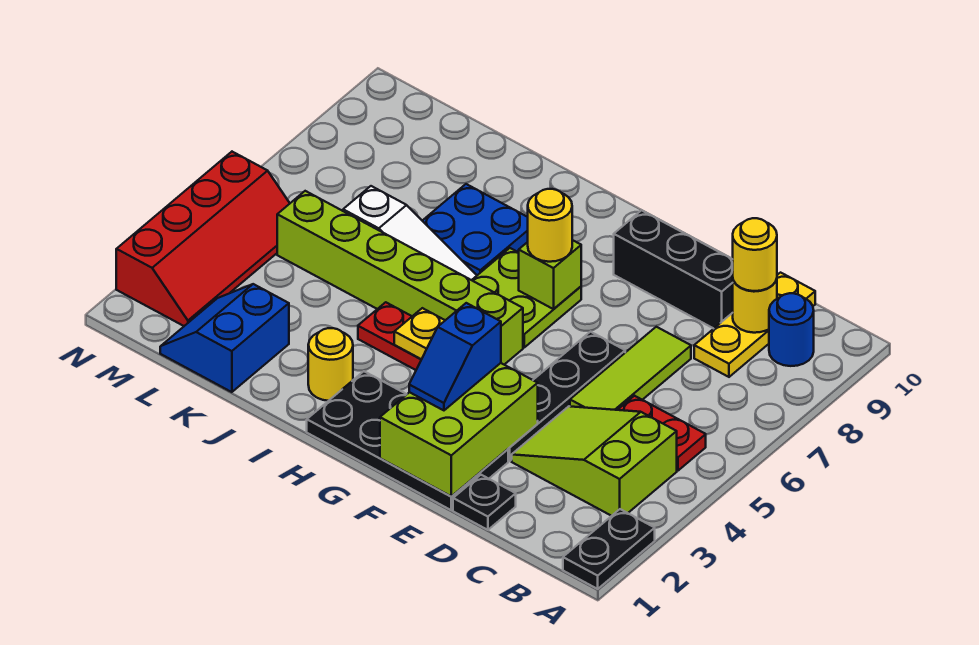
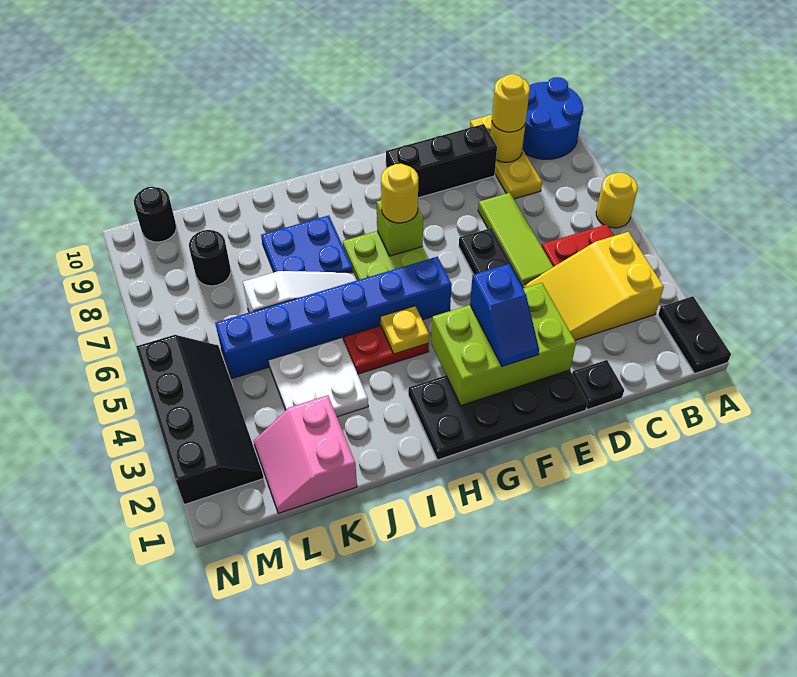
lime slope B3:D4 level 1 top B -> yellow slope B3:D4 level 1 top B
blue round brick B9 level 1 -> blue round brick A9:B10 level 1
lime brick E1:F3 level 2 -> lime brick E2:G3 level 2
lime brick G5:L5 level 1 -> blue brick G5:L5 level 1
yellow round brick I2 level 1 -> yellow round brick A6 level 1
none -> white plate J3:K4 level 1
blue slope K1:L2 level 1 top K -> pink slope K1:L2 level 1 top K
none -> black round brick L8 level 1
red slope M2:N5 level 1 top N -> black slope M2:N5 level 1 top N
none -> black round brick M10 level 1

